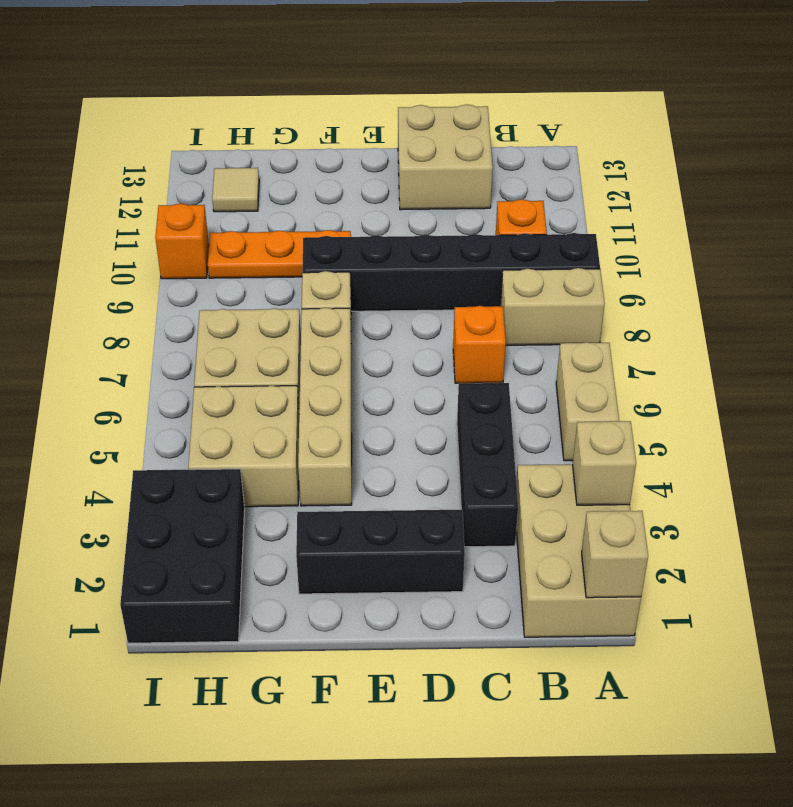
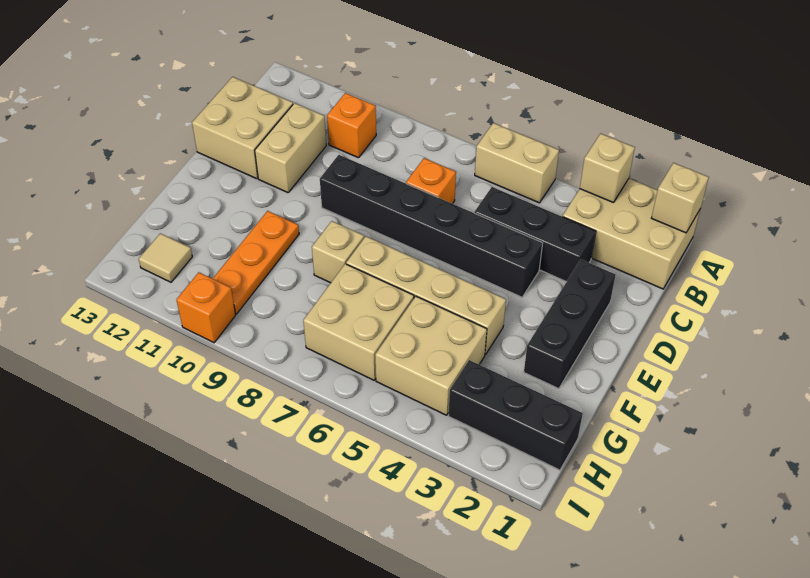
tan brick A8:B8 level 1 -> tan brick C11:D11 level 1
black brick A9:F9 level 1 -> black brick D4:D9 level 1
black brick H1:I3 level 1 -> black brick H1:H3 level 1

